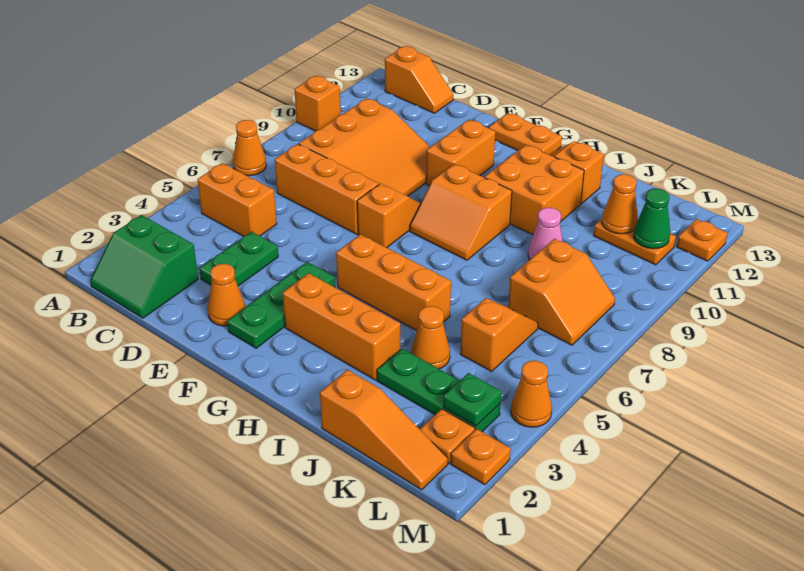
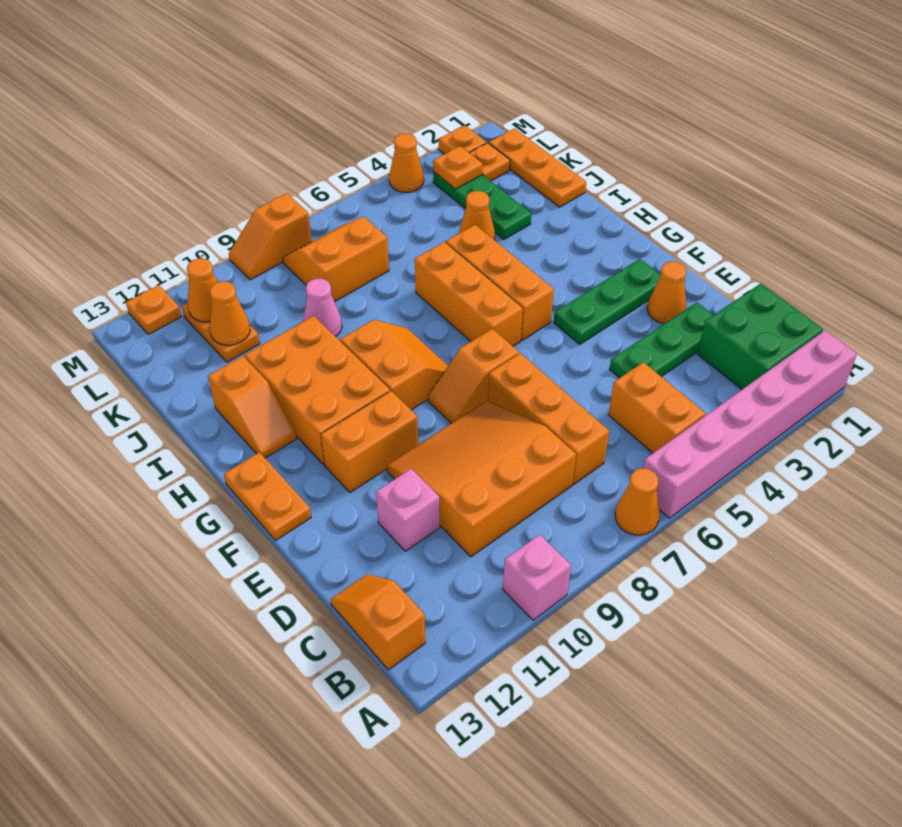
none -> pink brick A1:A6 level 1
orange brick A10 level 1 -> pink brick A10 level 1
green slope B1:C2 level 1 top 2 -> green brick B1:C2 level 1
green plate D3:D4 level 1 -> green plate D2:D4 level 1
none -> pink brick D11 level 1
orange brick G3:I3 level 1 -> orange brick G6:I6 level 1
orange brick H10:I11 level 1 -> orange brick G10:I11 level 1
orange slope J1:L1 level 1 top J -> orange plate J1:L1 level 1
orange slope K5:K6 level 1 top 5 -> orange slope M8:M9 level 1 top 8
green plate L3 level 2 -> orange plate L3 level 2
green cone L11 level 2 -> orange cone L11 level 2

